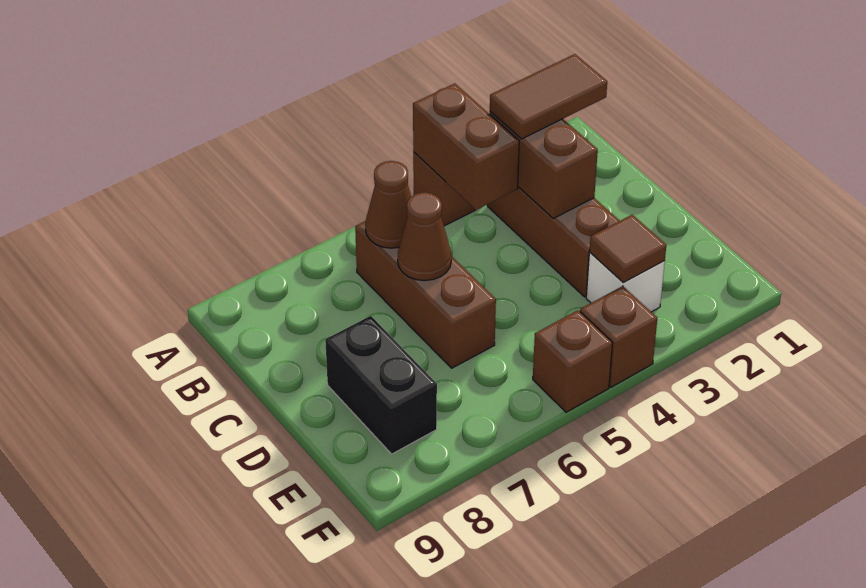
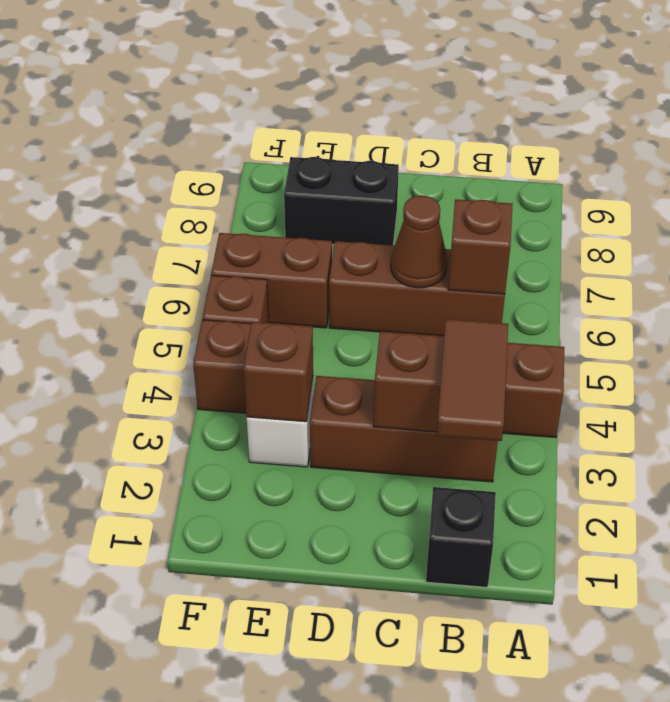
brown brick A4:B4 level 2 -> brown brick E6:F6 level 1
none -> black brick B1 level 1
brown cone B6 level 2 -> brown brick B6 level 2
brown tile E3 level 2 -> brown brick E3 level 2

